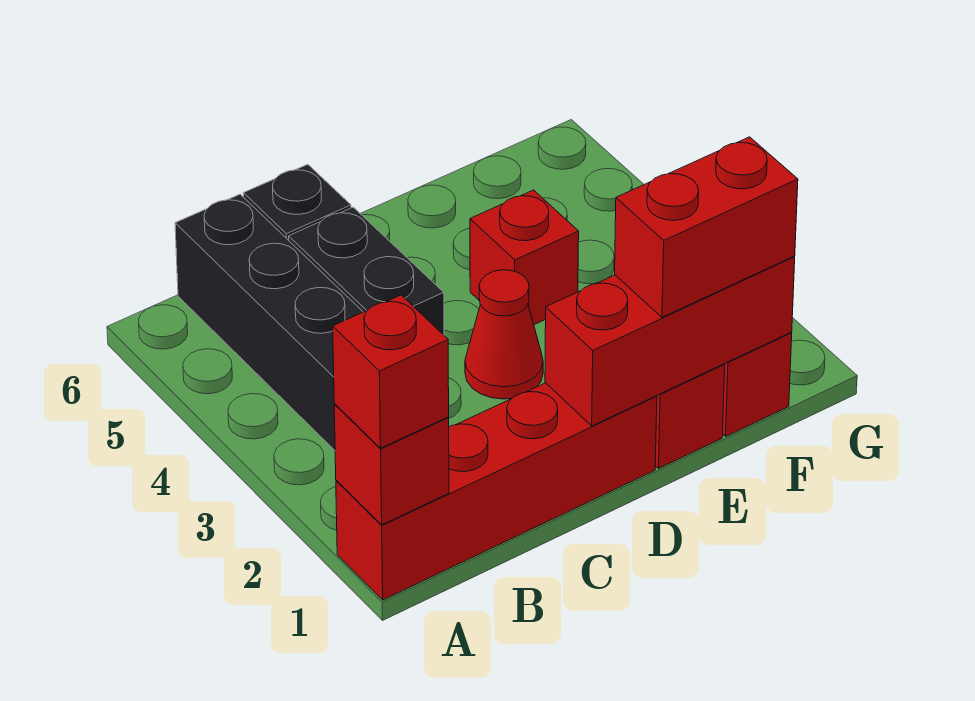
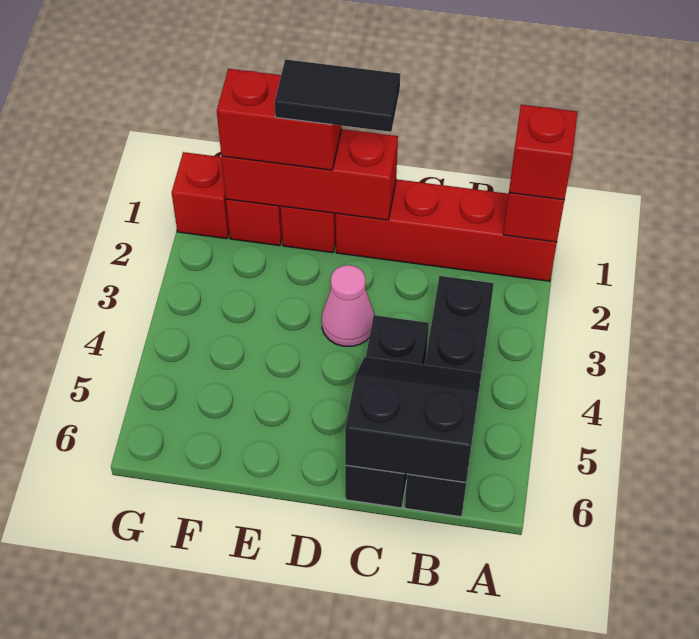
none -> black slope B5:C6 level 2 top 6
none -> black tile D1:E1 level 4
red cone D3 level 1 -> pink cone D3 level 1
red brick E4 level 1 -> red brick G1 level 1

